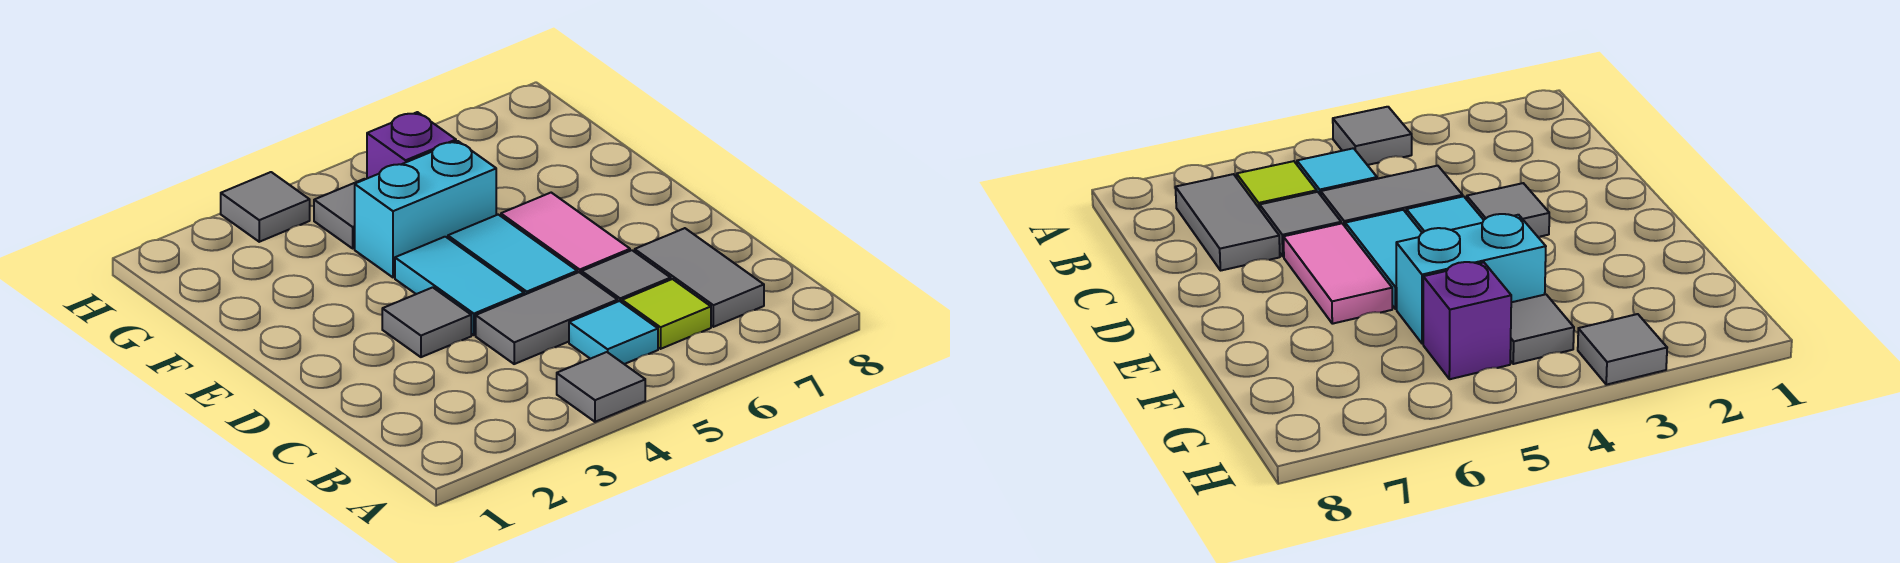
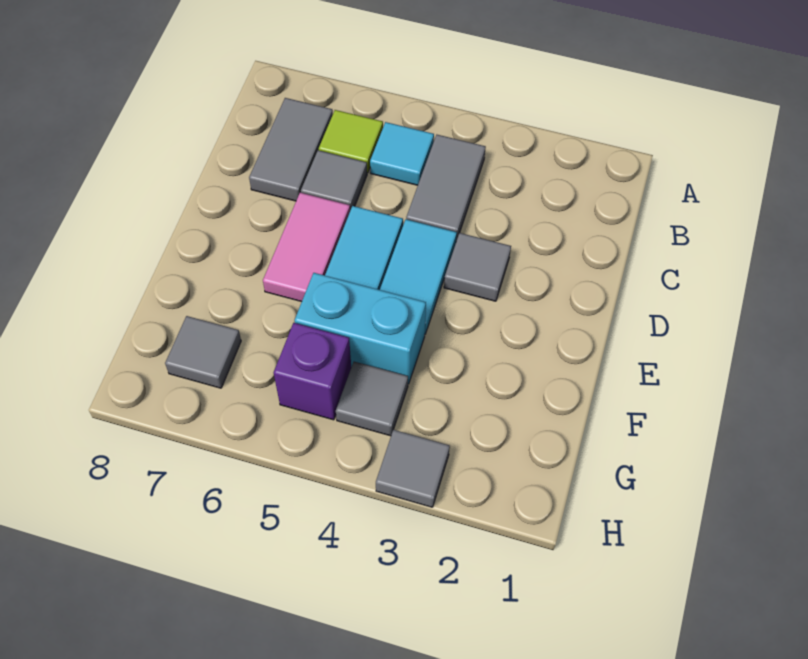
grey tile A4 level 1 -> grey tile G7 level 1
grey tile C4:C5 level 1 -> grey tile B4:C4 level 1

